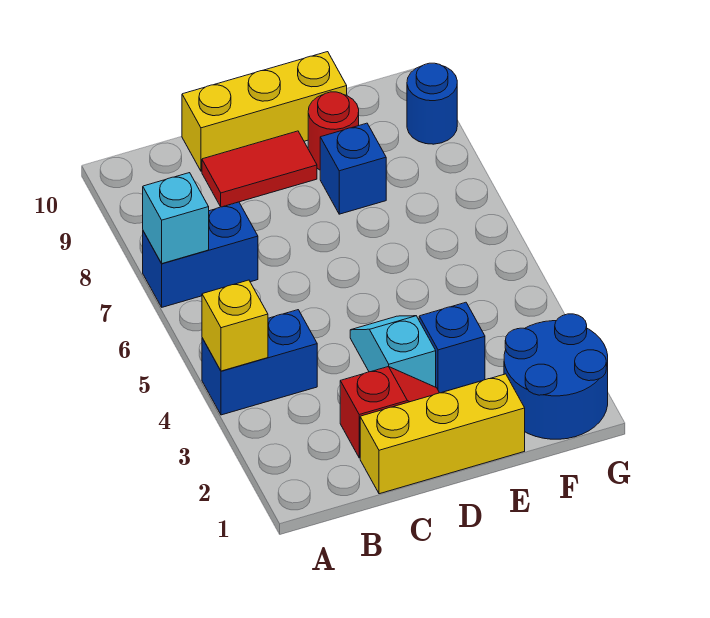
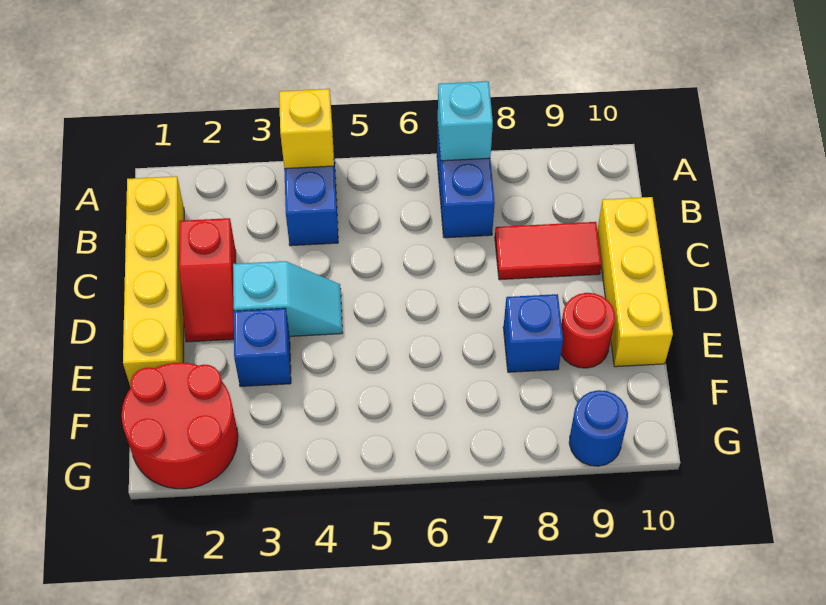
yellow brick C1:E1 level 1 -> yellow brick B1:E1 level 1
red tile C9:D9 level 1 -> red tile C8:C9 level 1
blue round brick F1:G2 level 1 -> red round brick F1:G2 level 1

